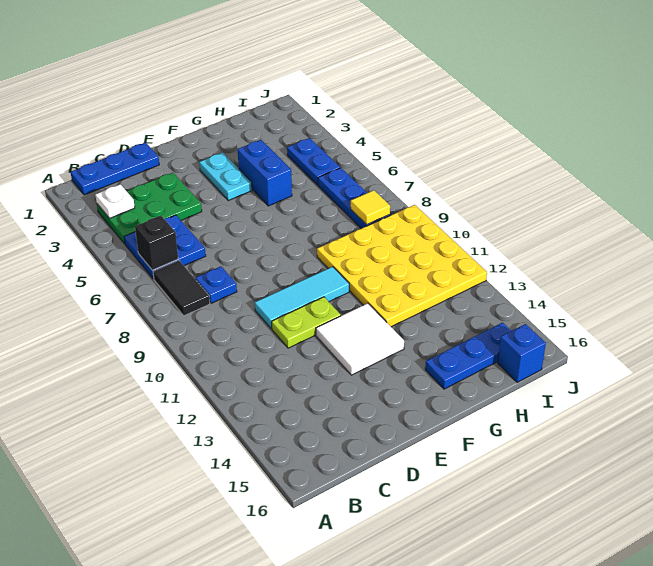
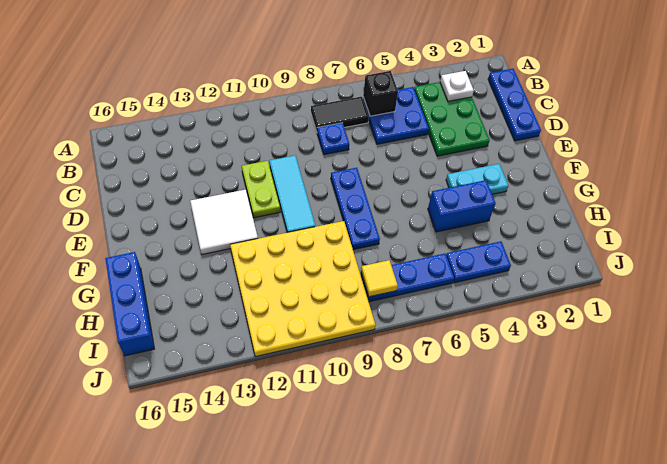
blue plate G15:I15 level 1 -> blue plate E8:G8 level 1
blue brick I16 level 1 -> blue brick G16:I16 level 1

